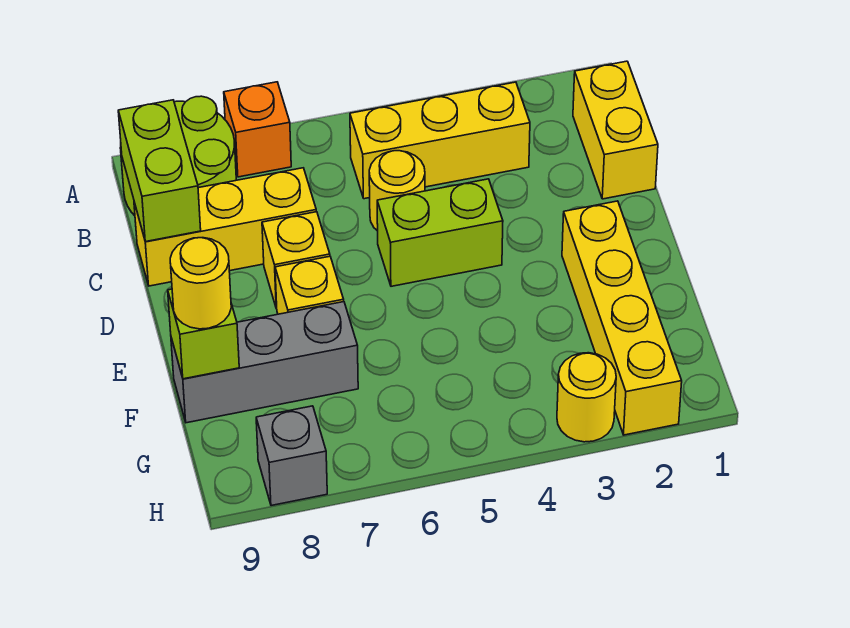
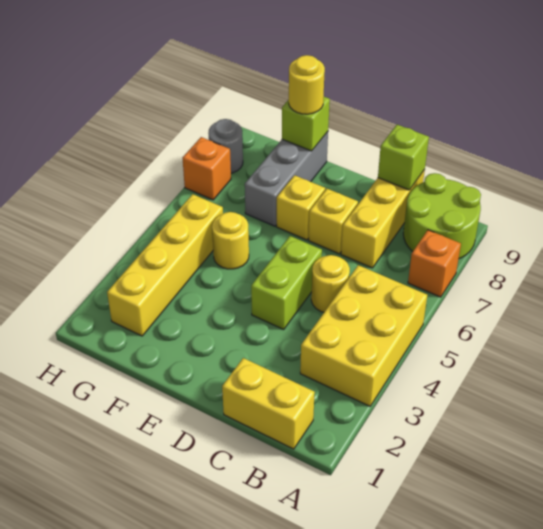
yellow brick B3:B5 level 1 -> yellow brick A3:B5 level 1
lime brick B9:C9 level 2 -> lime brick C9 level 2
yellow brick E2:H2 level 1 -> yellow brick G2:G5 level 1
yellow round brick H3 level 1 -> yellow round brick F5 level 1
none -> orange brick H7 level 1
grey brick H8 level 1 -> grey round brick H8 level 1

